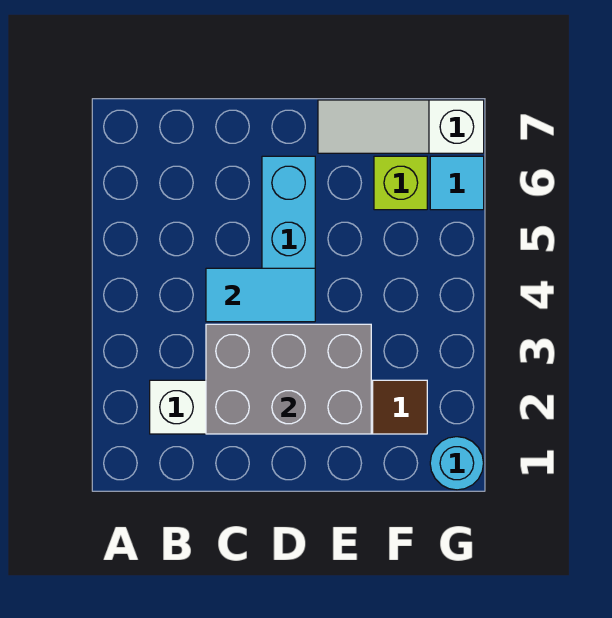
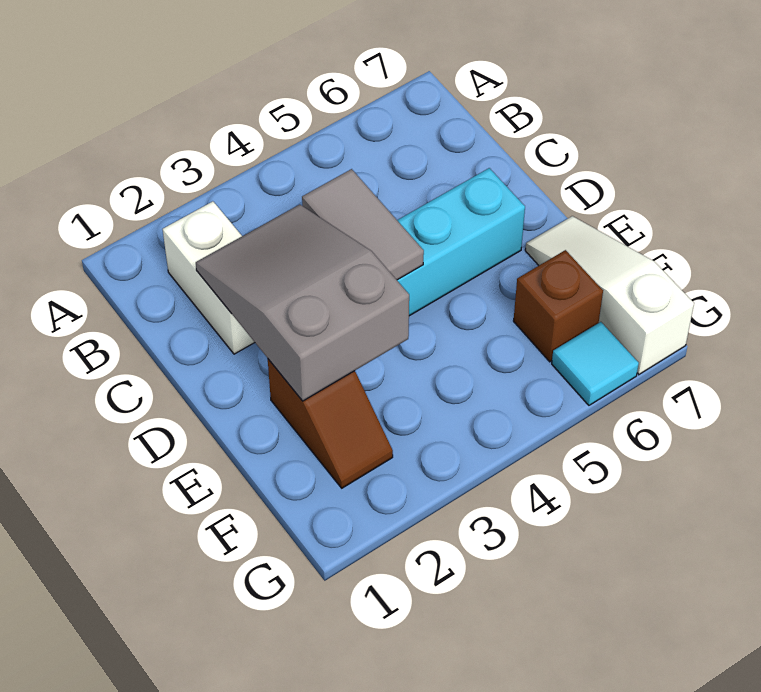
grey brick C2:E3 level 2 -> grey slope C2:E3 level 2 top E
cyan tile C4:D4 level 2 -> grey tile C4:D4 level 2
lime brick F6 level 1 -> brown brick F6 level 1
cyan round brick G1 level 1 -> none

